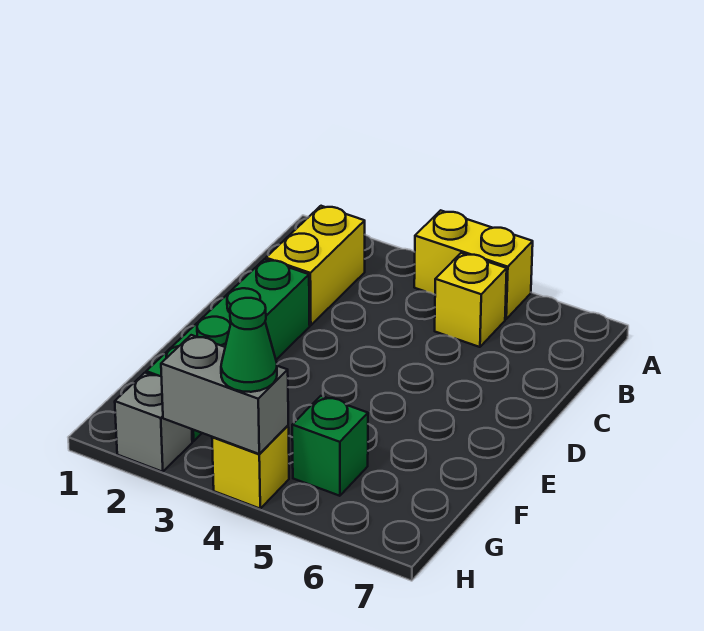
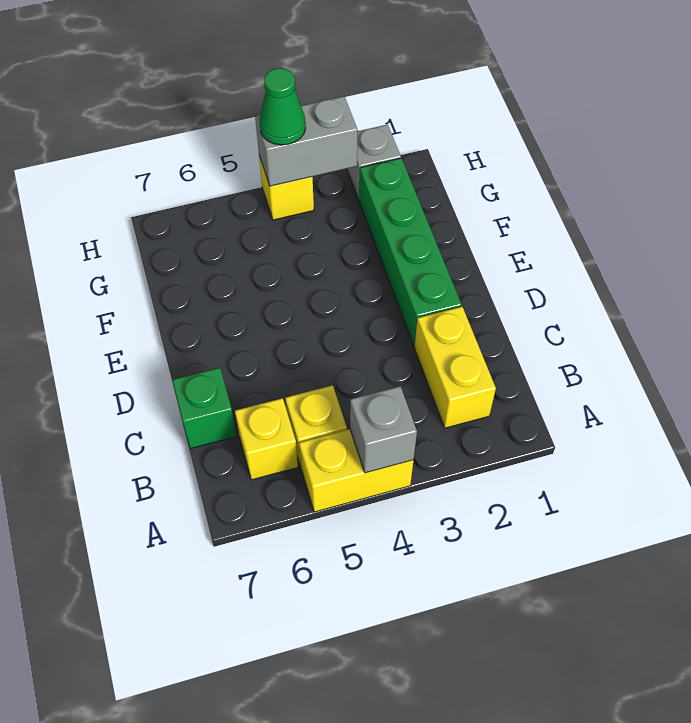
none -> grey brick A4 level 2
none -> yellow brick B6 level 1
green brick G5 level 1 -> green brick C7 level 1

